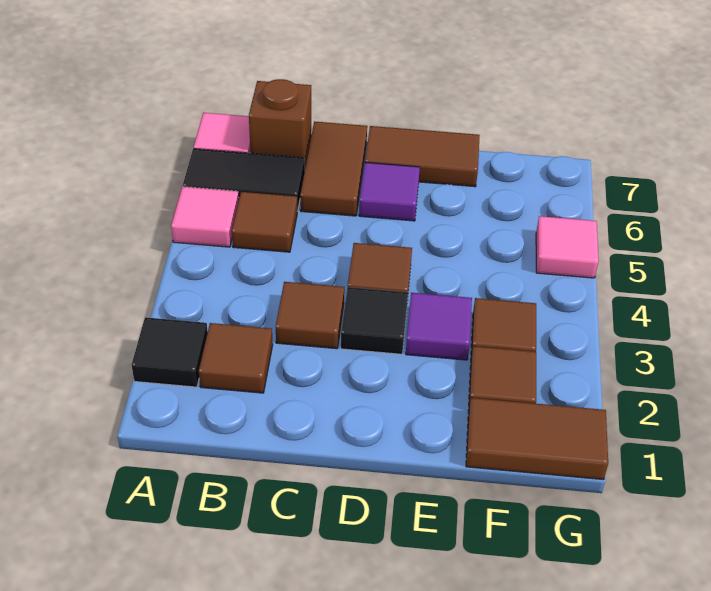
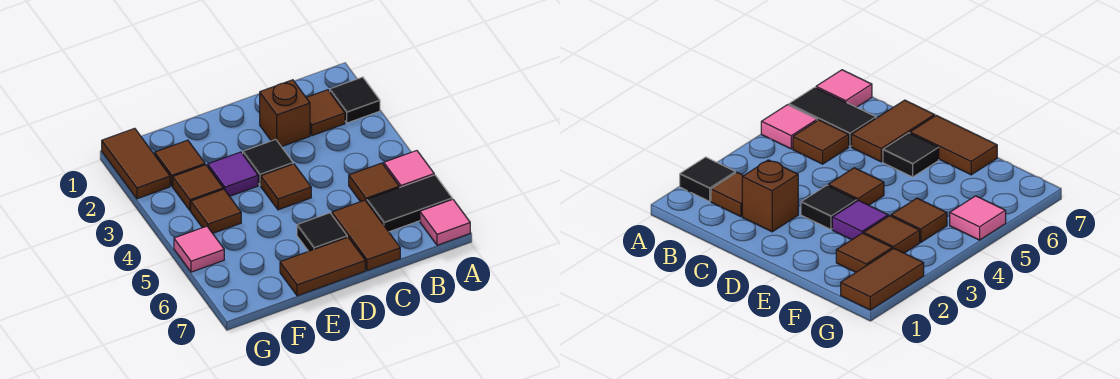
brown brick B7 level 1 -> brown brick C2 level 1
brown tile C3 level 1 -> brown tile F4 level 1
purple tile D6 level 1 -> black tile D6 level 1
brown tile F1:G1 level 1 -> brown tile G1:G2 level 1

